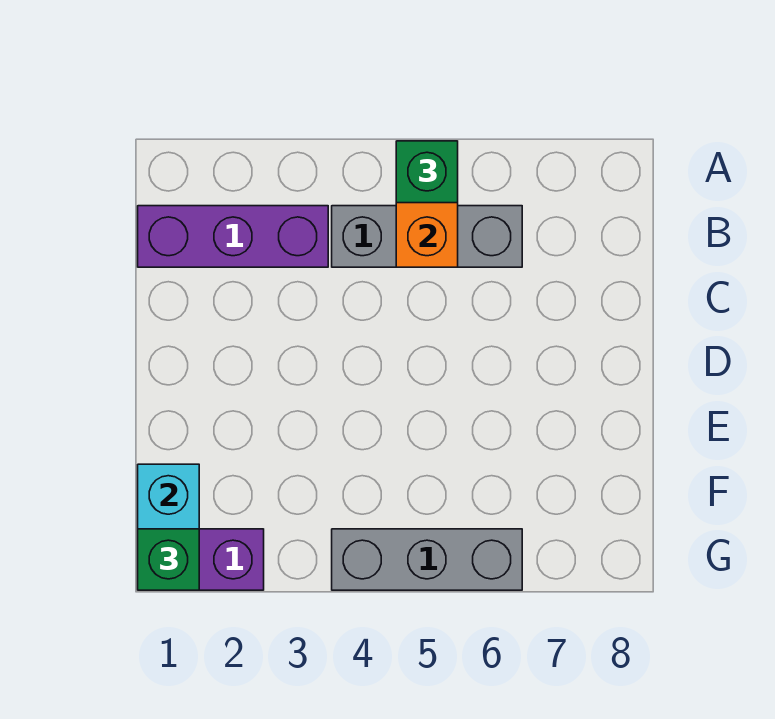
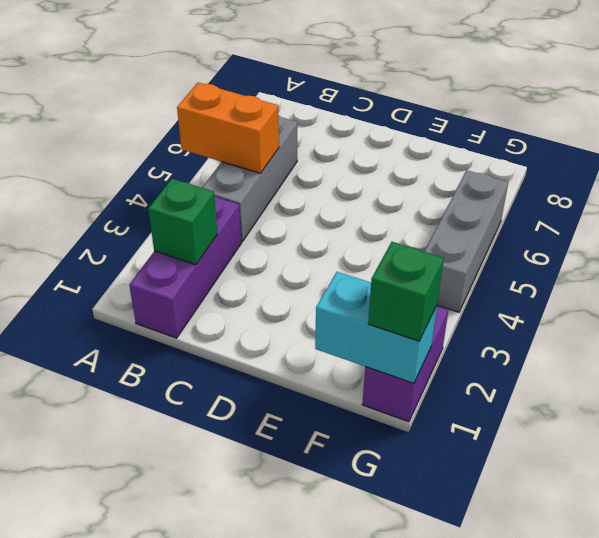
green brick A5 level 3 -> green brick B2 level 2

